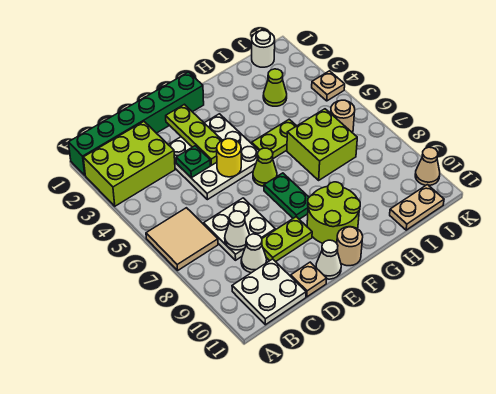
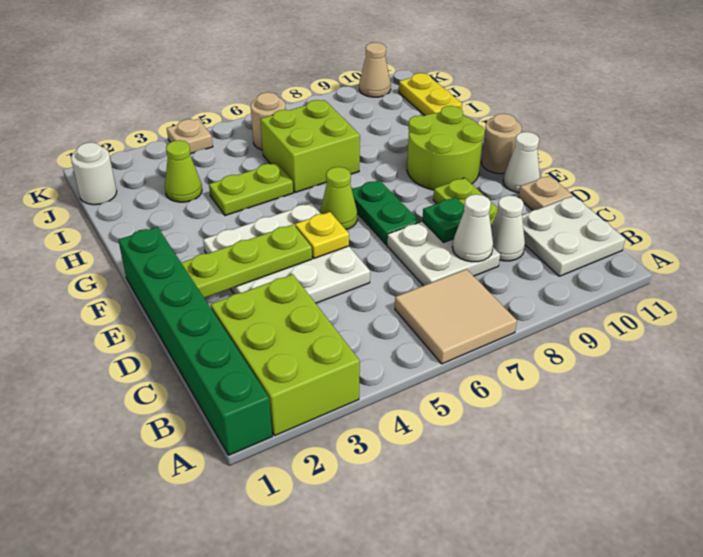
green plate D4 level 2 -> green plate D8 level 2
yellow round brick E5 level 2 -> yellow plate E5 level 2
green plate F7:F8 level 1 -> green plate E7:F7 level 1
lime plate G5:H5 level 1 -> lime plate H4:H5 level 1
tan plate I11:J11 level 1 -> yellow plate I11:J11 level 1

